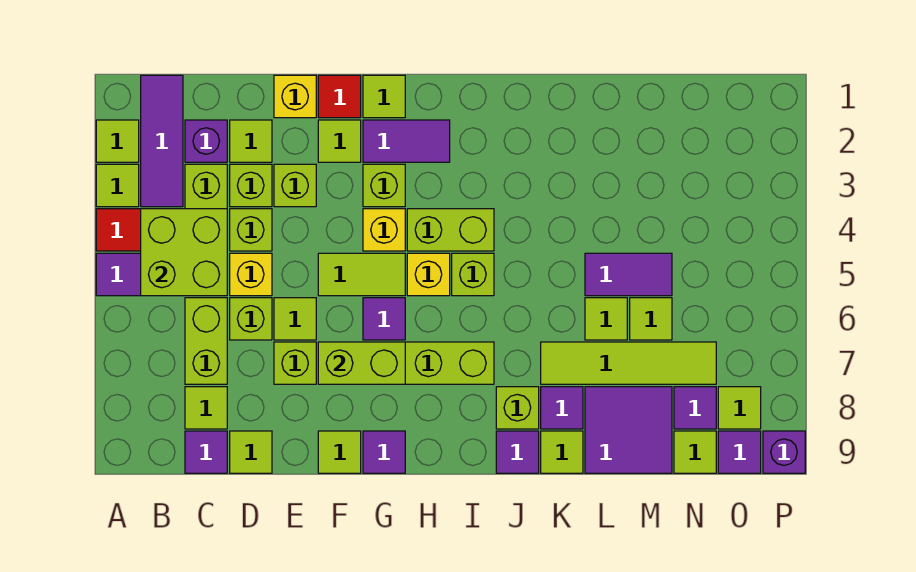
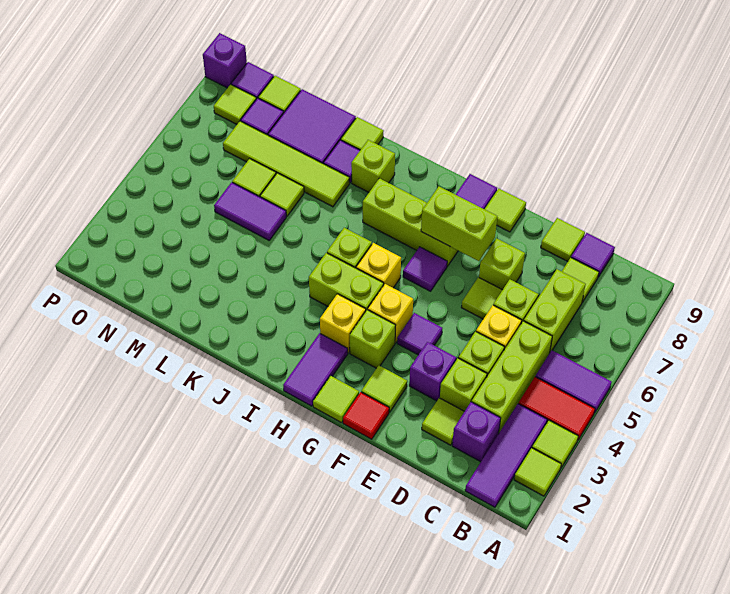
lime brick B4:C5 level 2 -> none
yellow brick E1 level 1 -> yellow brick H3 level 1
lime brick E3 level 1 -> purple brick E3 level 1
lime tile F5:G5 level 1 -> none
purple tile G2:H2 level 1 -> purple tile H1:H2 level 1
purple tile J9 level 1 -> purple tile F4 level 1

